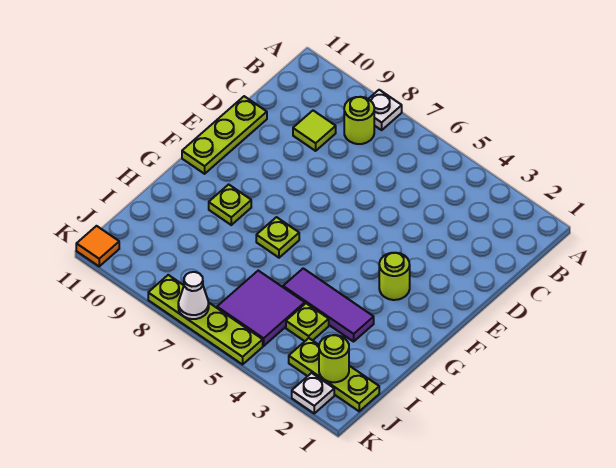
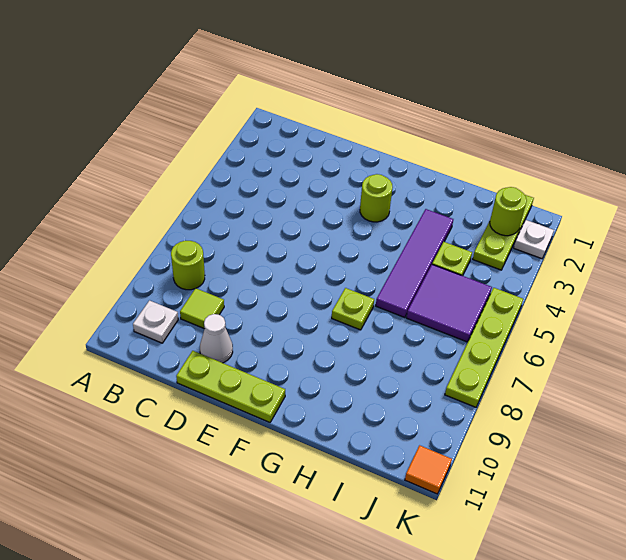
white plate A8 level 1 -> white plate B10 level 1
lime plate G9 level 1 -> none
purple tile H3:H5 level 1 -> purple tile H3:H6 level 1
white cone K7 level 2 -> white cone D10 level 1

